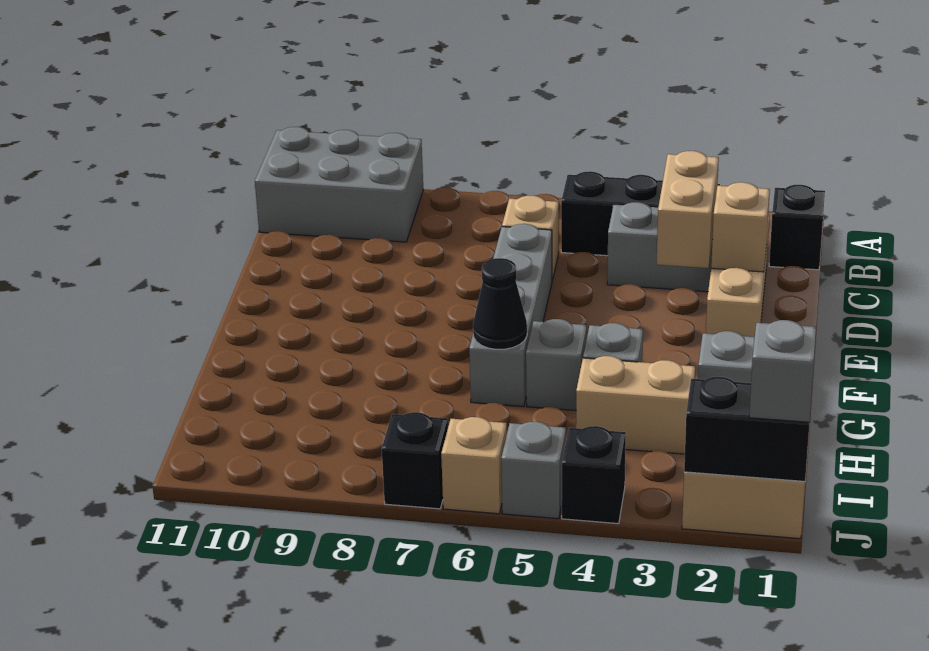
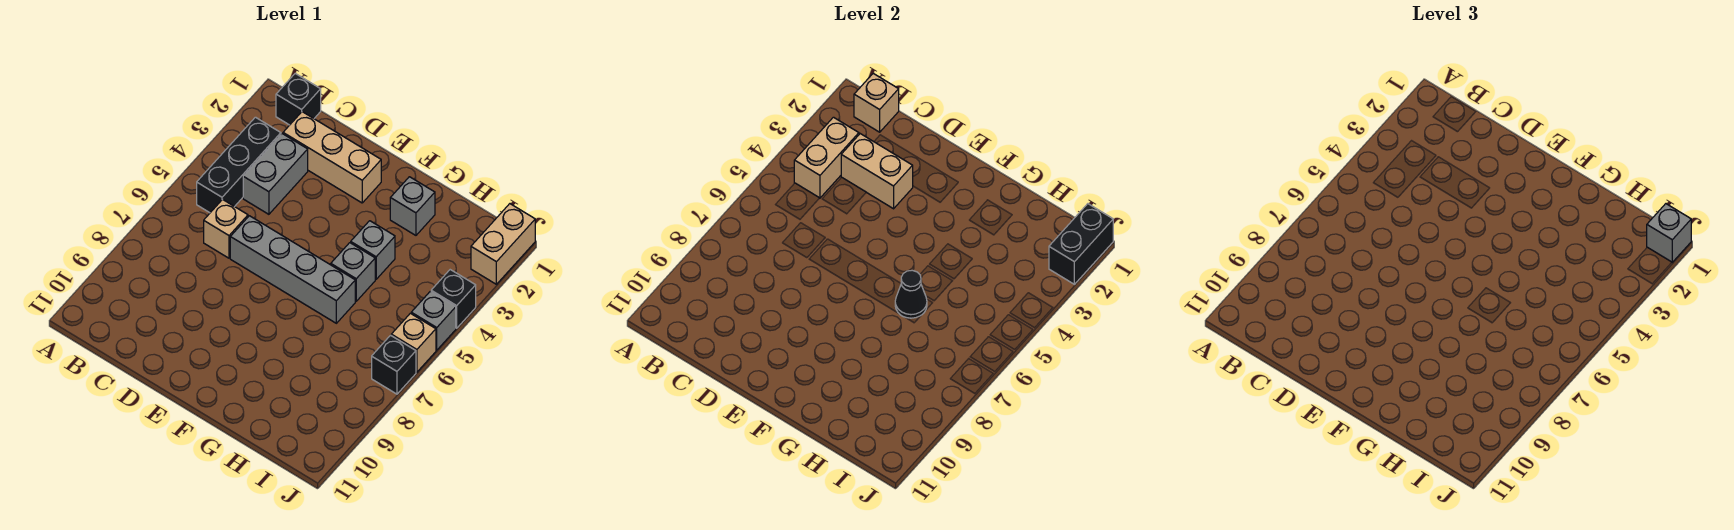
grey brick A9:B11 level 1 -> none
tan brick D2 level 2 -> tan brick B1 level 2
tan brick H3:H4 level 1 -> tan brick B3:B4 level 2

